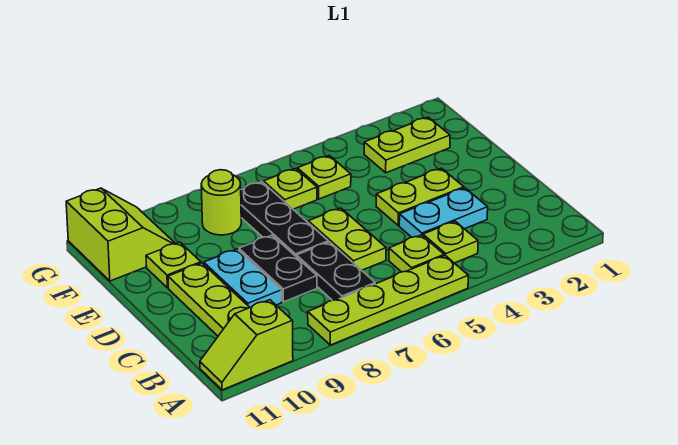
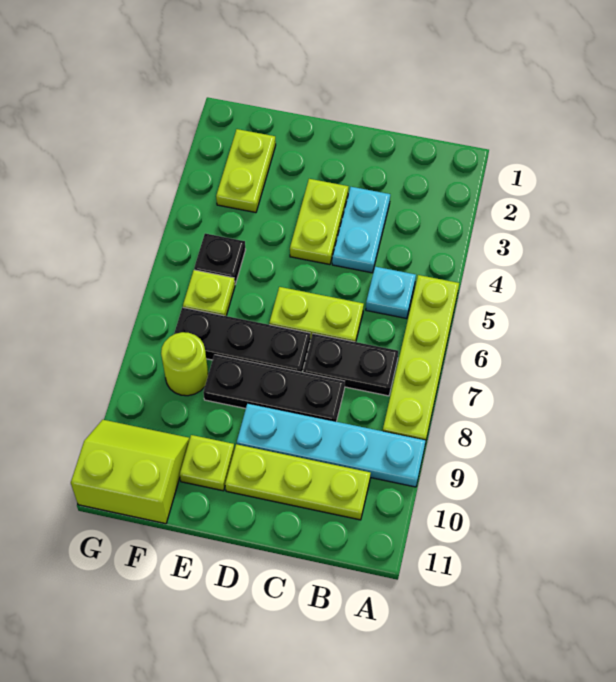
lime slope A10:A11 level 1 top 10 -> none
lime plate B4 level 1 -> none
lime plate B5 level 1 -> cyan plate B5 level 1
black plate C8:D8 level 1 -> black plate C8:E8 level 1
cyan plate C9:D9 level 1 -> cyan plate A9:D9 level 1
lime plate F5 level 1 -> black plate F5 level 1

